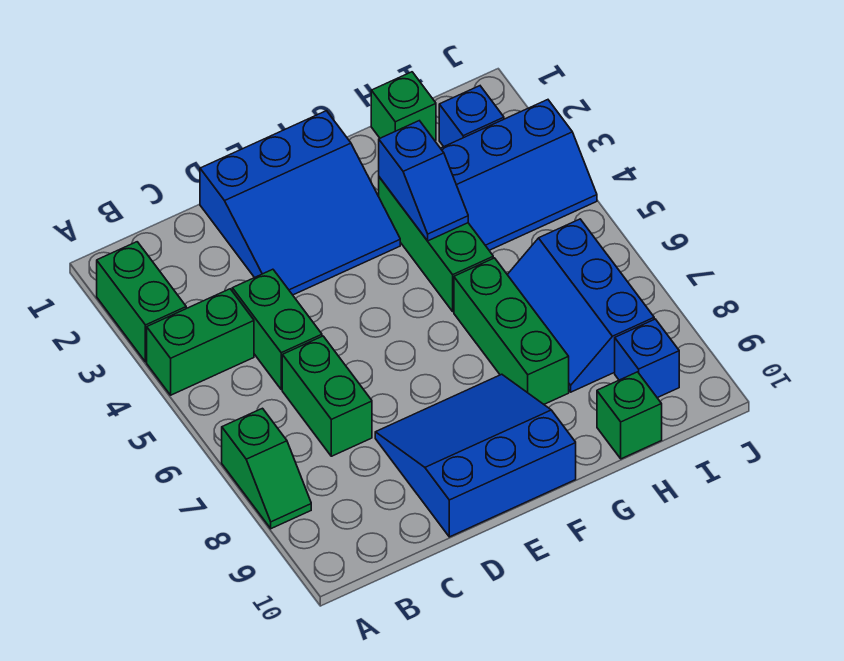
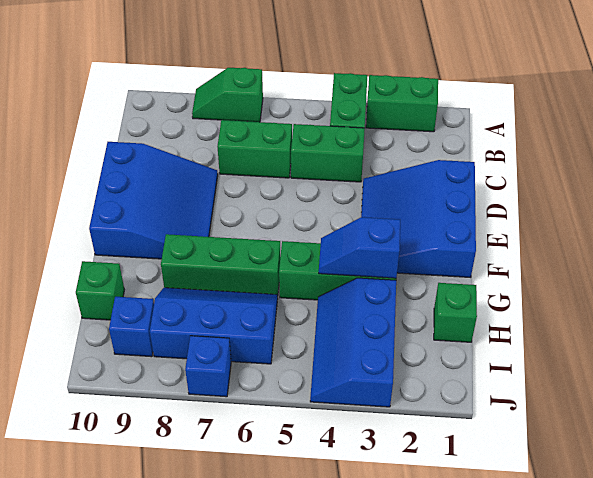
blue brick I2 level 1 -> blue brick J7 level 1

